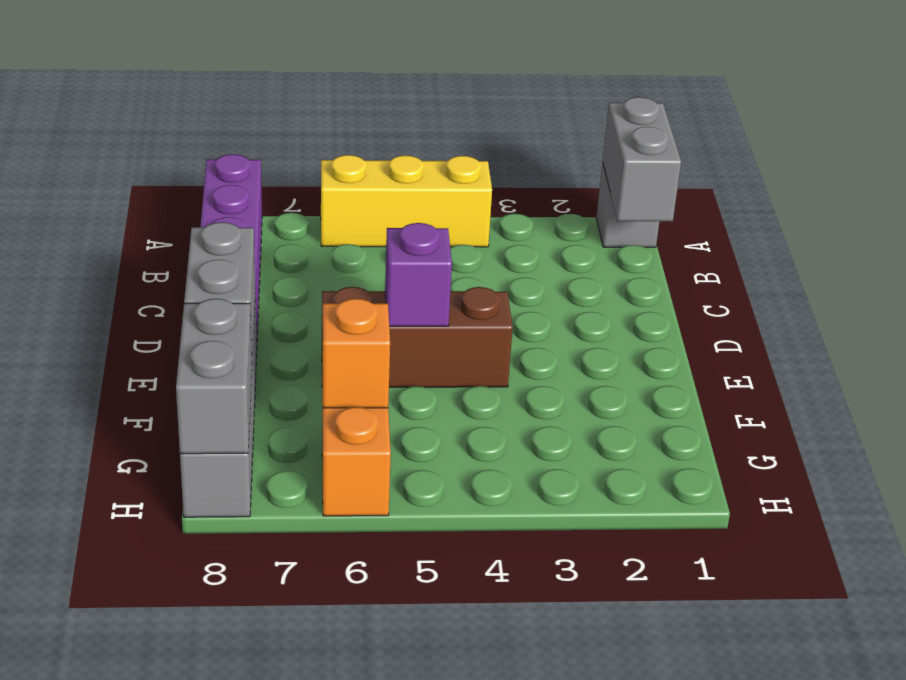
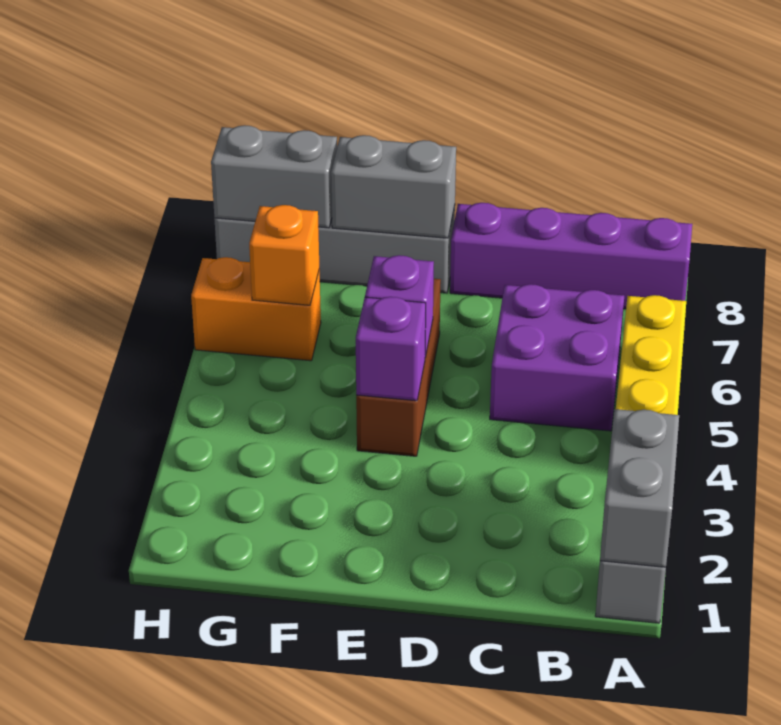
grey brick A1:B1 level 2 -> grey brick A1:A2 level 2
none -> purple brick B5:C6 level 1
none -> purple brick E4 level 2

